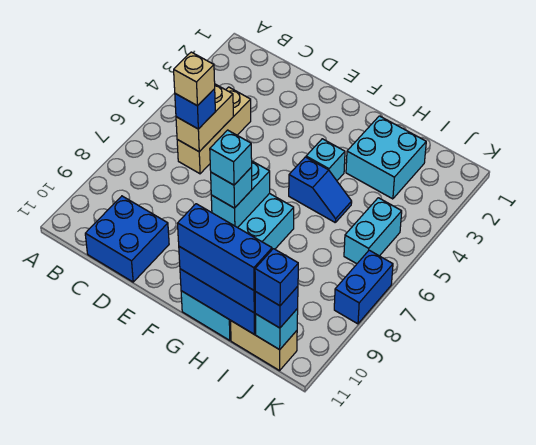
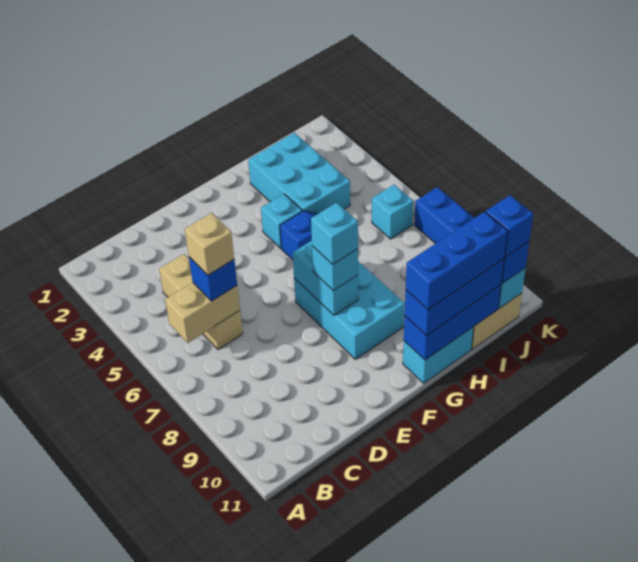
tan brick C5:C6 level 2 -> tan brick B6:C6 level 2
blue brick C10:D11 level 1 -> none
cyan brick H2:I3 level 1 -> cyan brick H2:I4 level 1
cyan brick J5:J6 level 1 -> cyan brick J6 level 1

